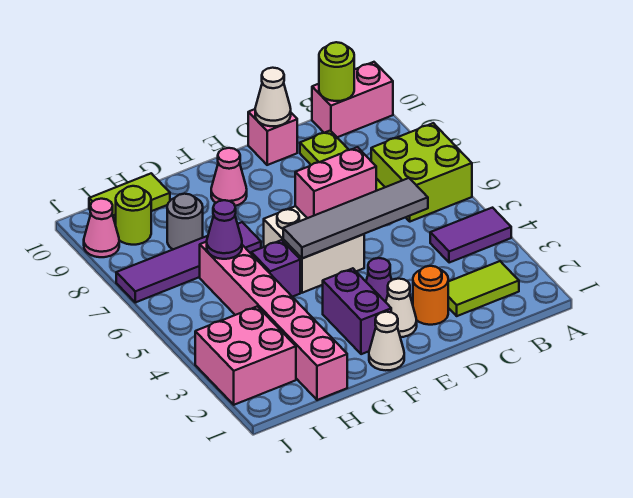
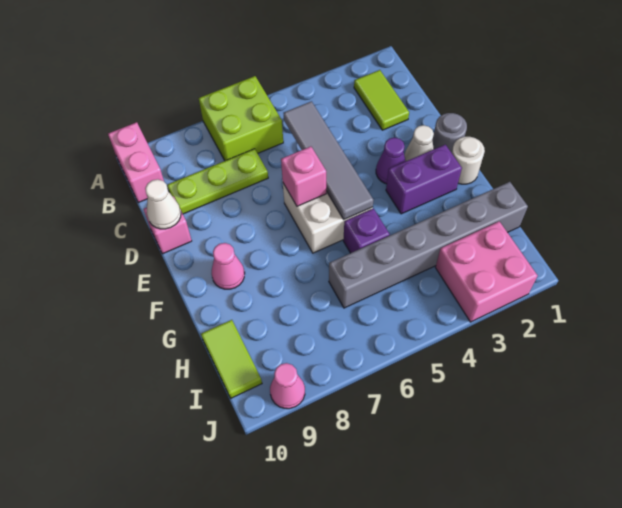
purple tile A4:B4 level 1 -> none
lime round brick B10 level 2 -> none
orange round brick D2 level 1 -> none
pink brick D6:E6 level 2 -> pink brick E6 level 2
white cone F1 level 1 -> white round brick F1 level 1
purple tile G7:J7 level 1 -> none
pink brick H1:H6 level 1 -> grey brick H1:H6 level 1
purple cone H6 level 2 -> none
grey round brick H8 level 1 -> grey round brick E1 level 1
lime round brick I9 level 1 -> none

